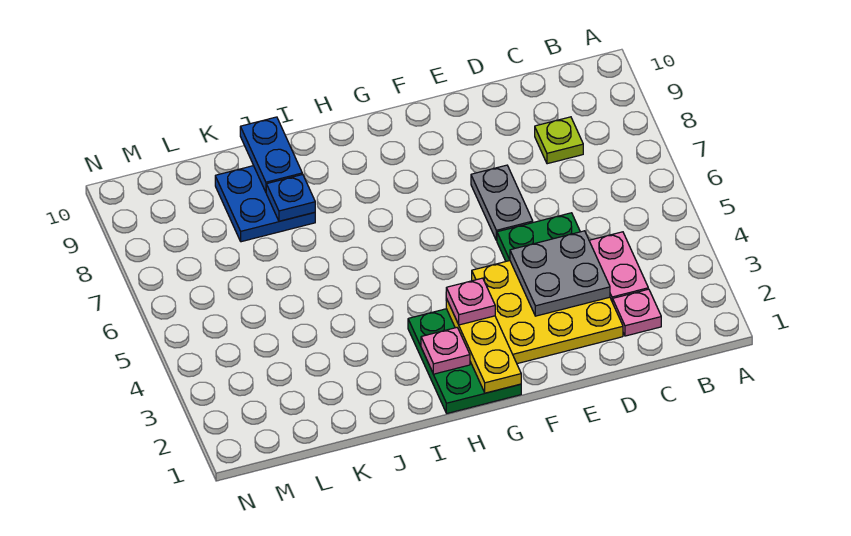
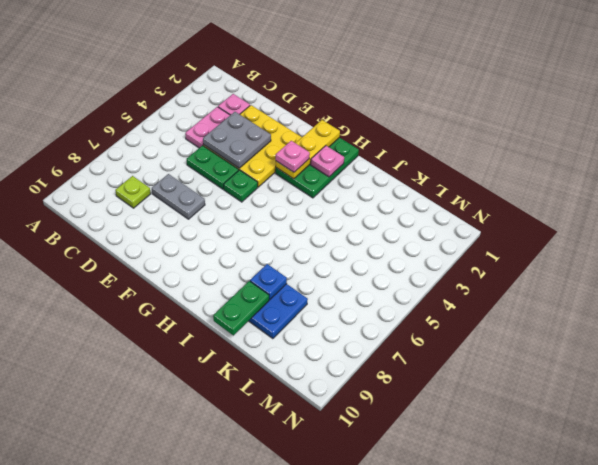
grey plate E6:E7 level 1 -> grey plate D7:E7 level 1
none -> green plate F5 level 1
blue plate J9:J10 level 2 -> green plate J9:J10 level 2

